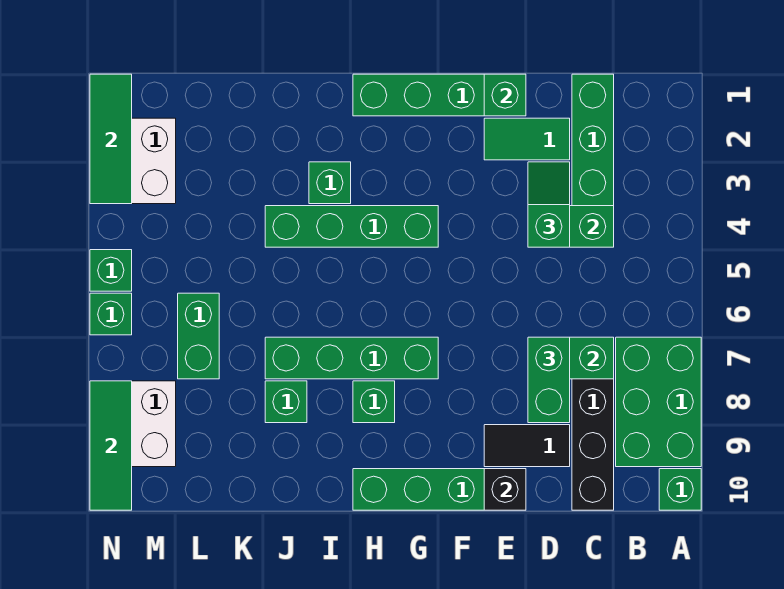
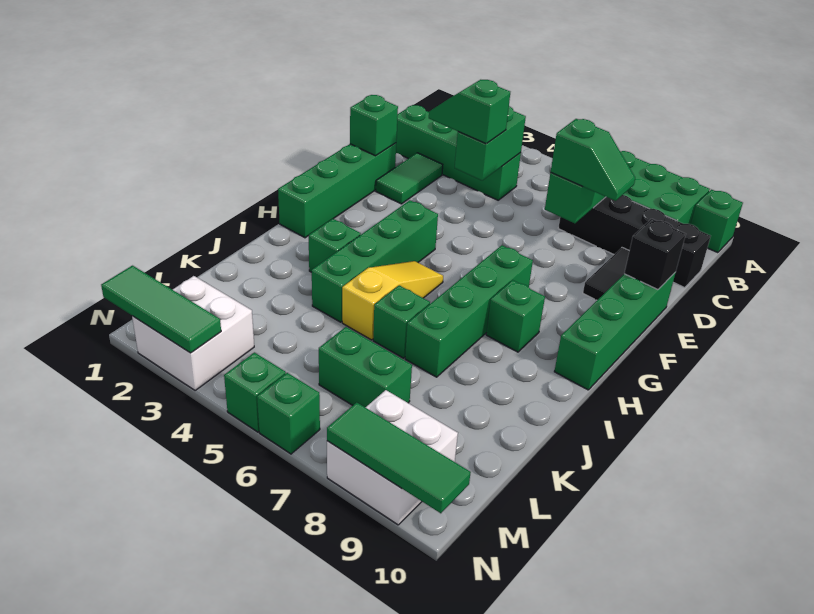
green brick D7:D8 level 3 -> green slope D7:D8 level 3 top 7
none -> yellow slope H5:J5 level 1 top J
green brick J8 level 1 -> green brick J6 level 1

